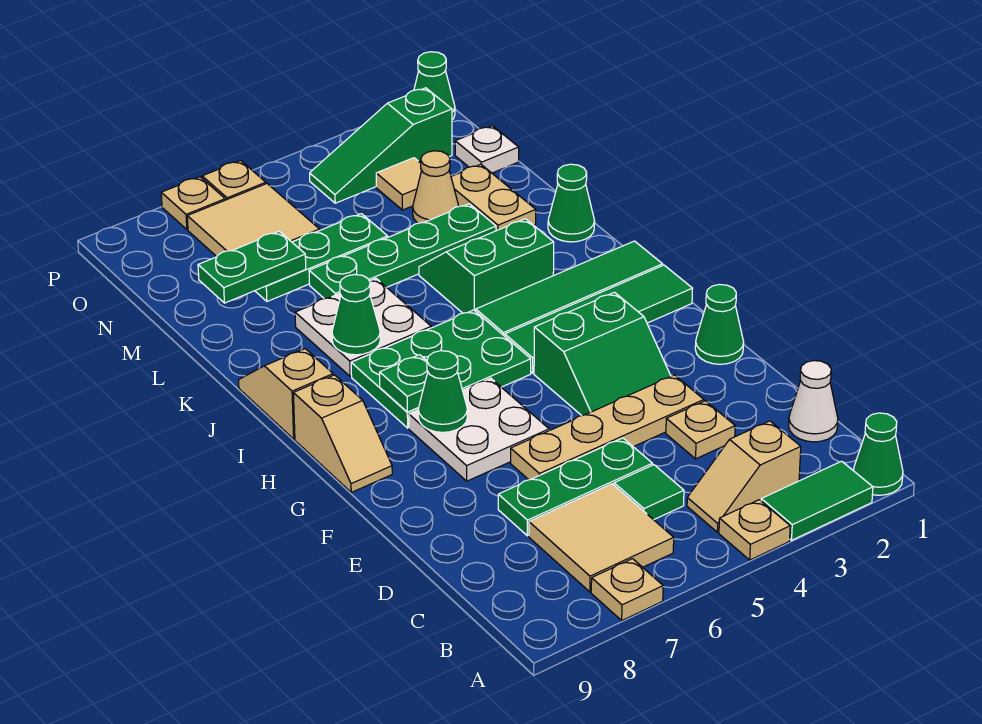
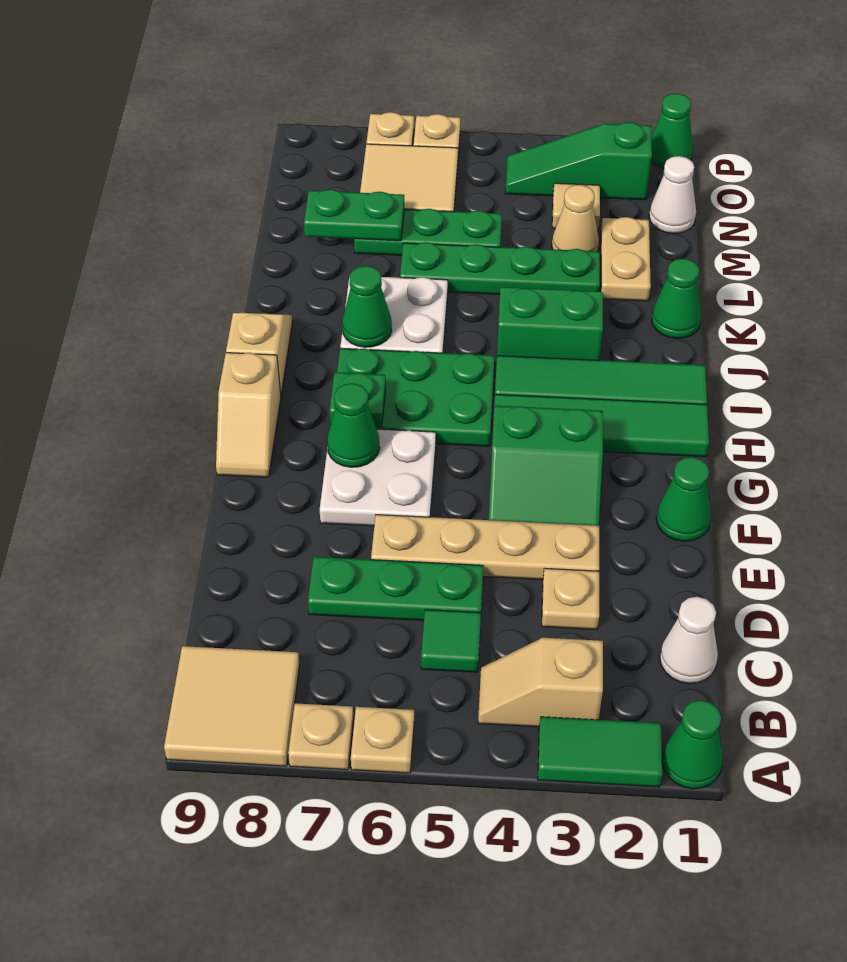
tan plate A4 level 1 -> tan plate A6 level 1
tan tile B6:C7 level 1 -> tan tile A8:B9 level 1
white plate N1 level 1 -> white cone N1 level 1

